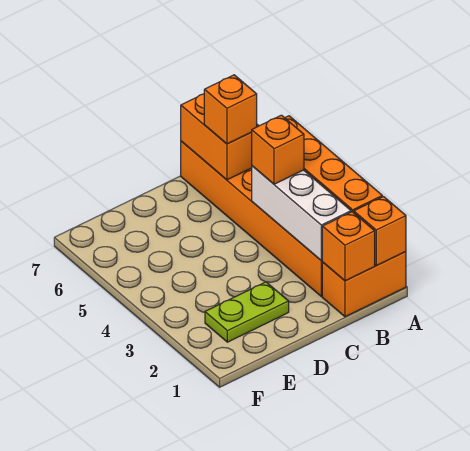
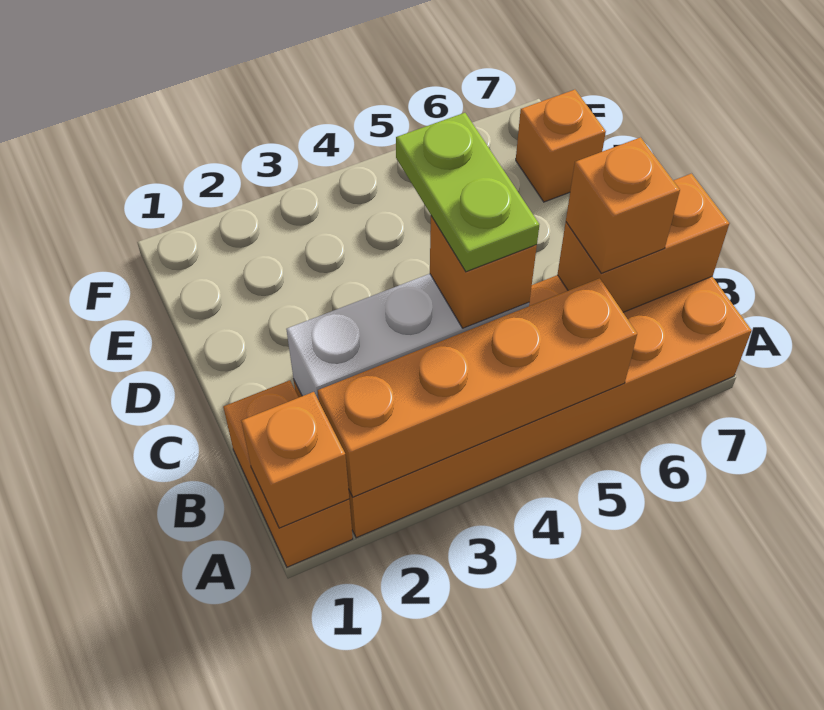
orange brick B1 level 2 -> orange brick E7 level 1
lime plate D2:E2 level 1 -> lime plate B4:C4 level 4

